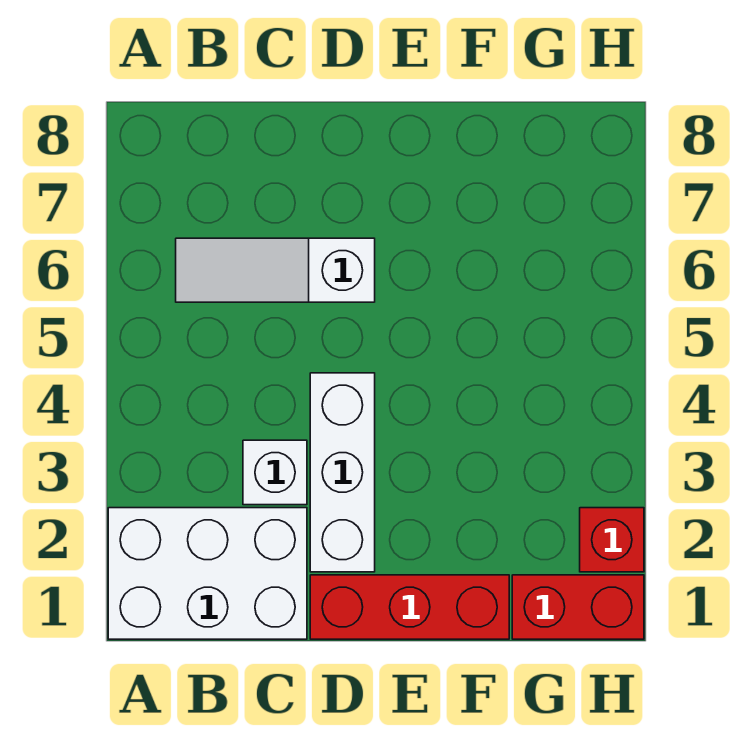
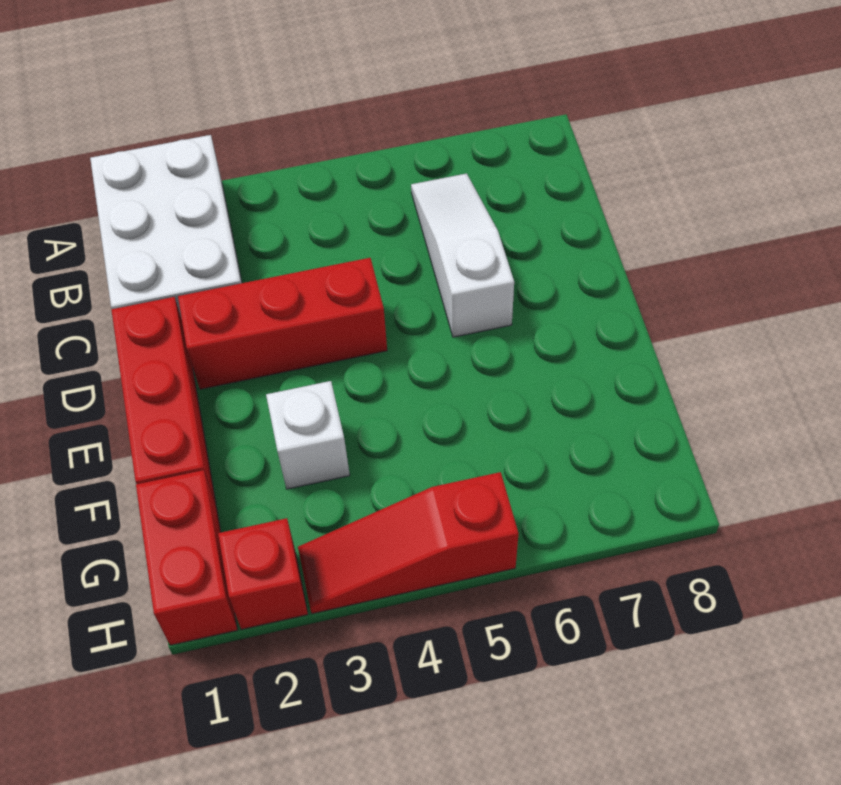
white brick C3 level 1 -> white brick F3 level 1
white brick D2:D4 level 1 -> red brick D2:D4 level 1
none -> red slope H3:H5 level 1 top 5

